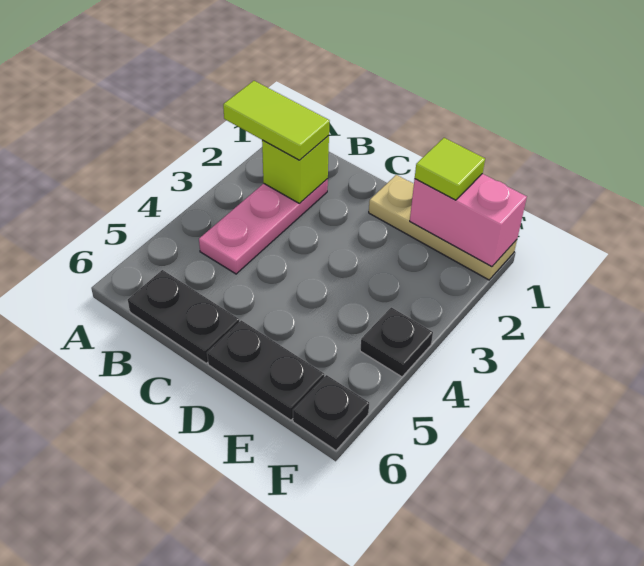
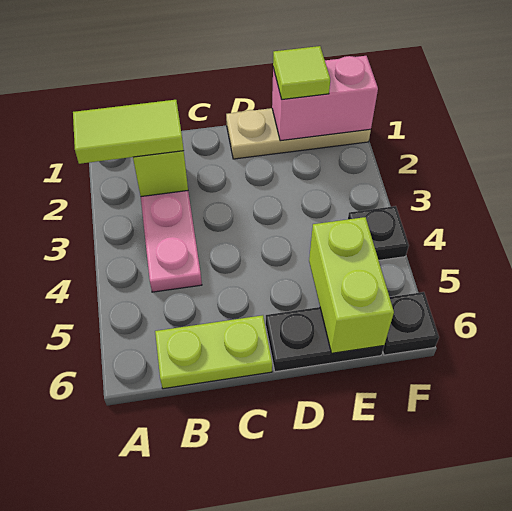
black plate B6:C6 level 1 -> lime plate B6:C6 level 1
none -> lime brick E5:E6 level 2

